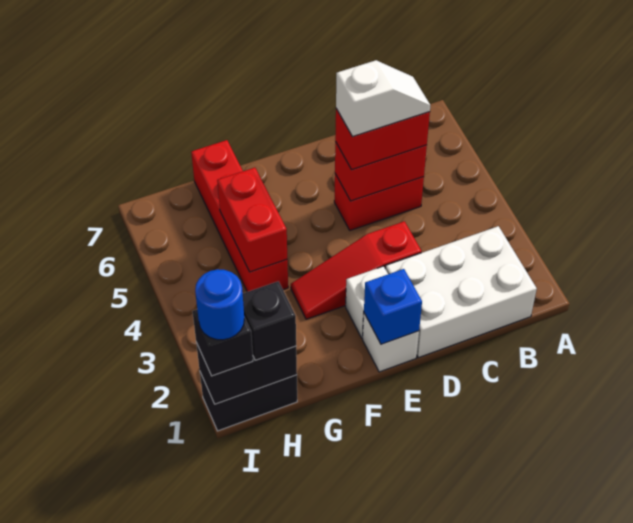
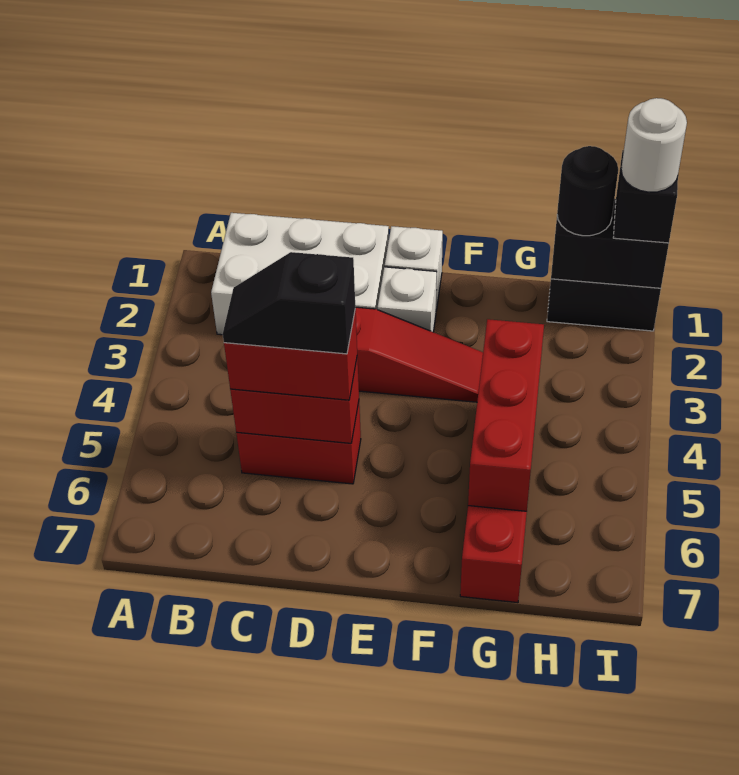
white slope C5:D5 level 4 top D -> black slope C5:D5 level 4 top D
blue brick E1 level 2 -> none
red brick G4:G5 level 2 -> red brick G4:G6 level 2
black brick H1 level 3 -> black round brick H1 level 3
blue round brick I1 level 4 -> white round brick I1 level 4

